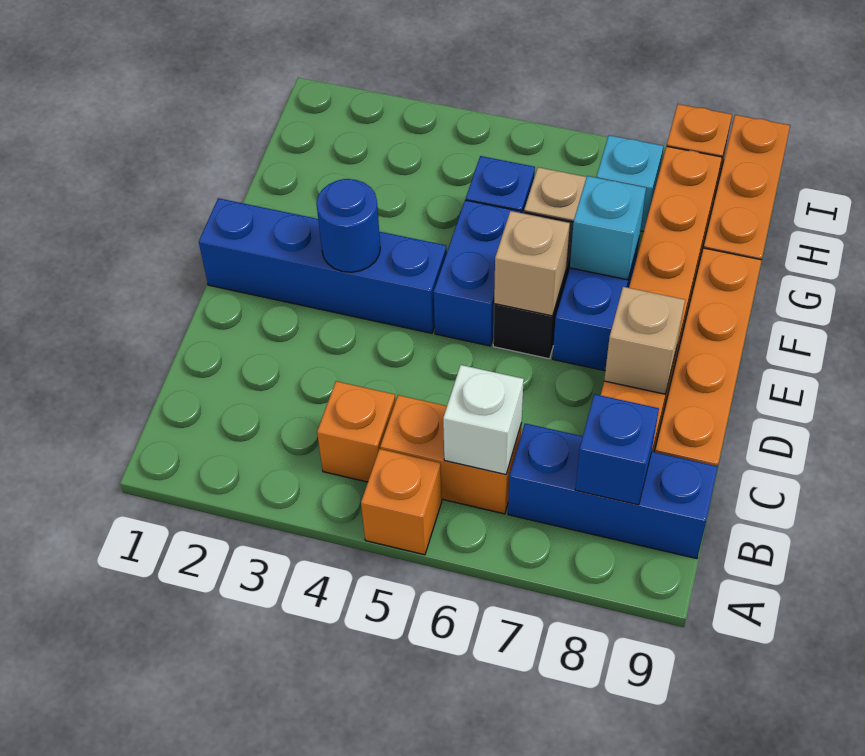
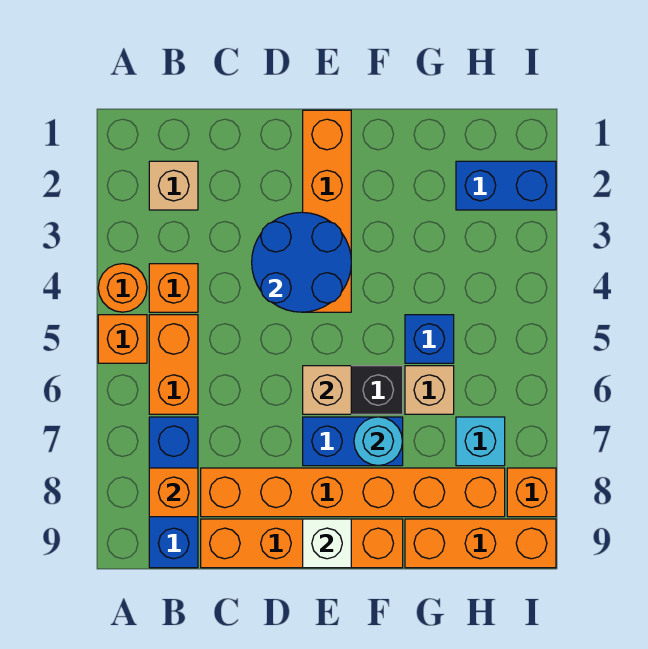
none -> orange round brick A4 level 1
white brick B6 level 2 -> white brick E9 level 2
blue brick B8 level 2 -> orange brick B8 level 2
tan brick D8 level 2 -> tan brick B2 level 1
blue brick E1:E4 level 1 -> orange brick E1:E4 level 1
blue round brick E3 level 2 -> blue round brick D3:E4 level 2
blue brick E5:F5 level 1 -> blue brick H2:I2 level 1
cyan brick F7 level 2 -> cyan round brick F7 level 2

